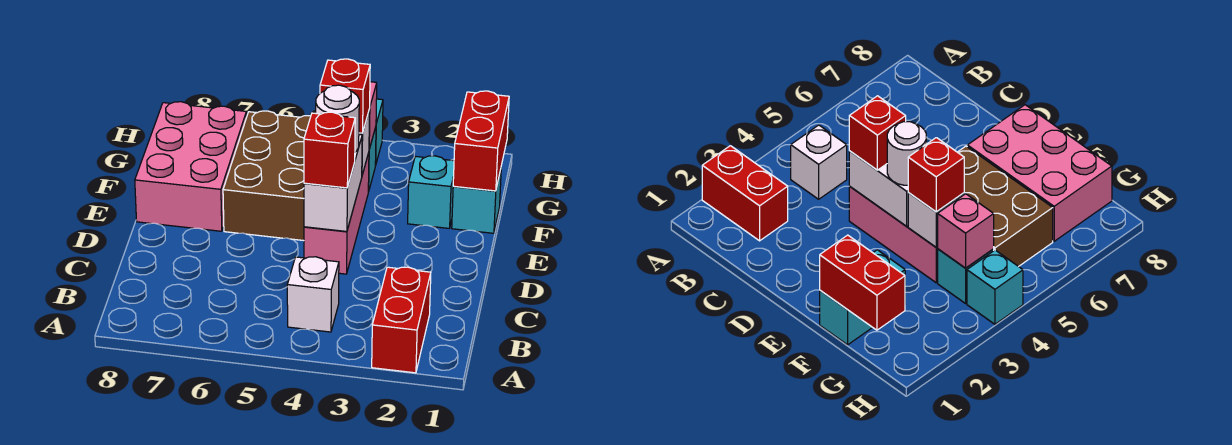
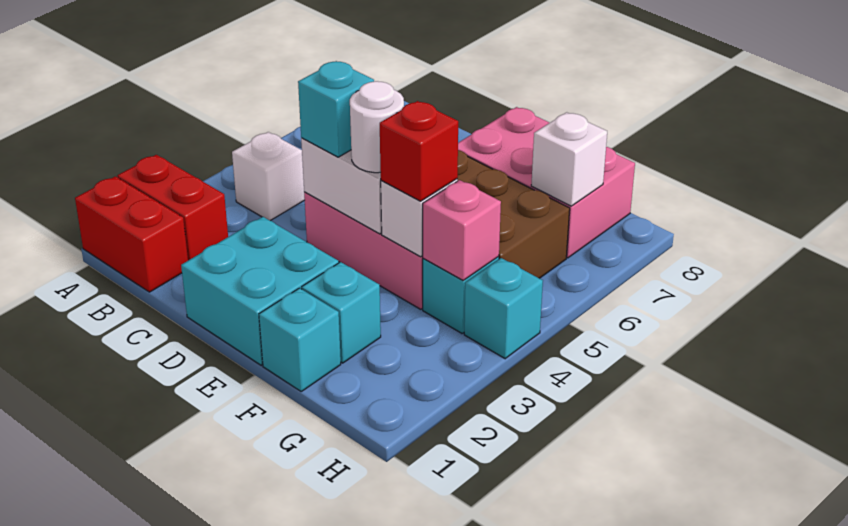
none -> cyan brick D1:E2 level 1
red brick D4 level 3 -> cyan brick D4 level 3
red brick F1:G1 level 2 -> red brick A1:B1 level 1
none -> white brick G7 level 2

